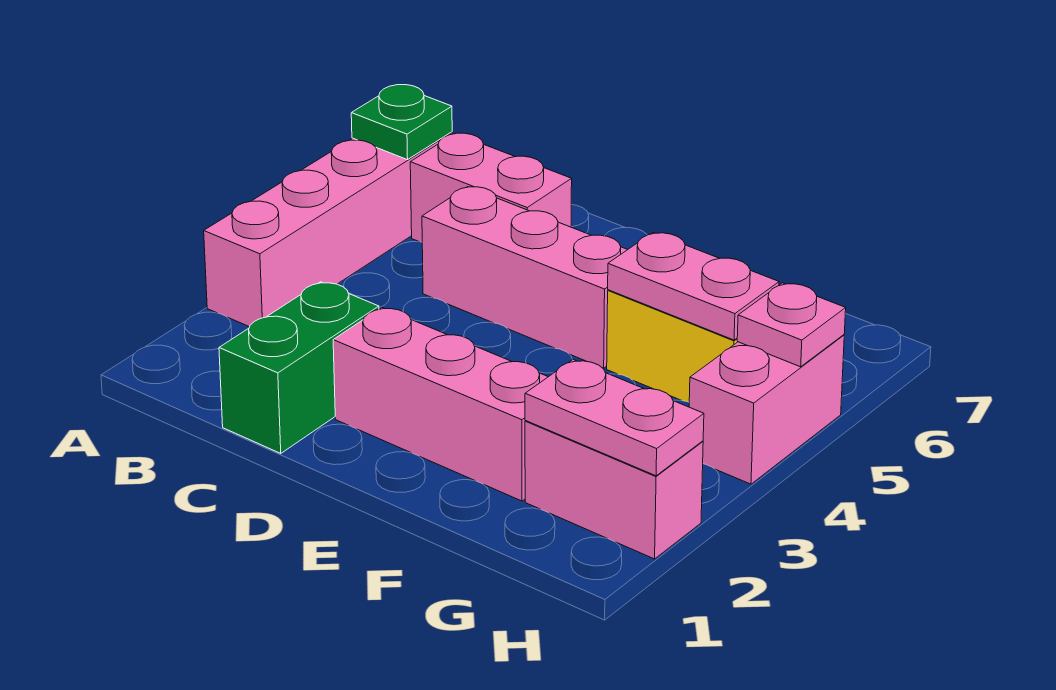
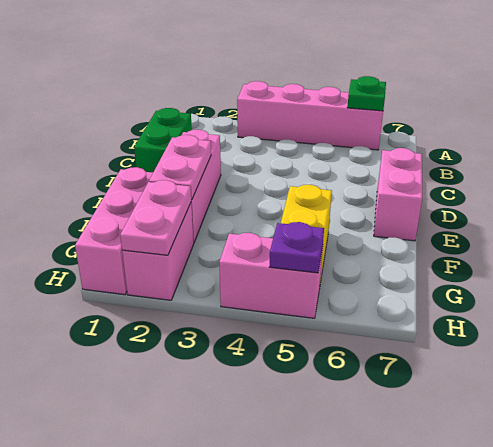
pink brick B6:C6 level 1 -> pink brick D7:E7 level 1
green brick C1:C2 level 1 -> green brick C1:D1 level 1
pink brick C5:E5 level 1 -> pink brick F1:H1 level 1
pink plate F5:G5 level 2 -> pink plate E2:F2 level 2
pink plate H5 level 2 -> purple plate H5 level 2

